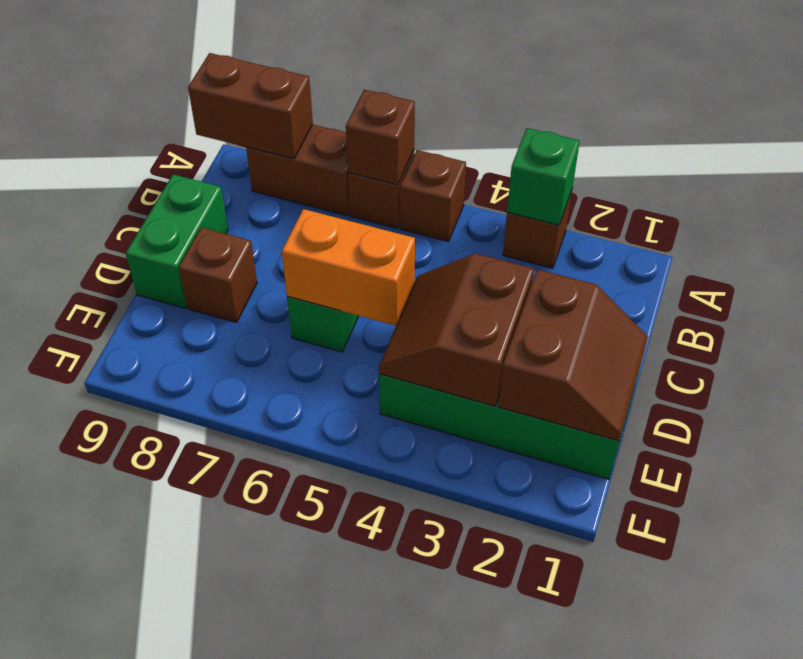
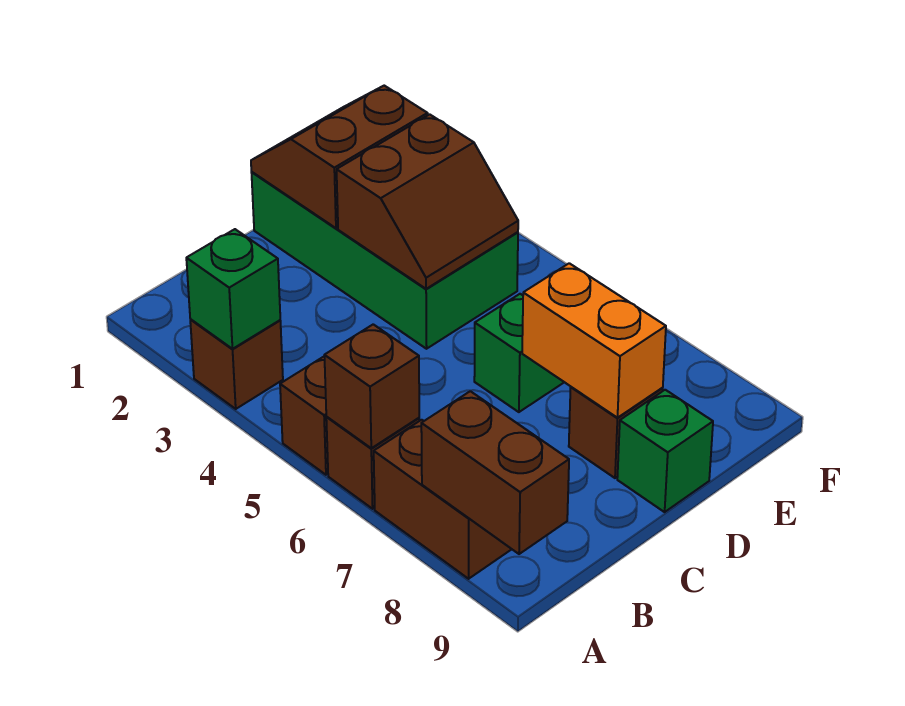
green brick C9:D9 level 1 -> green brick D9 level 1
orange brick D5:D6 level 2 -> orange brick D7:D8 level 2

